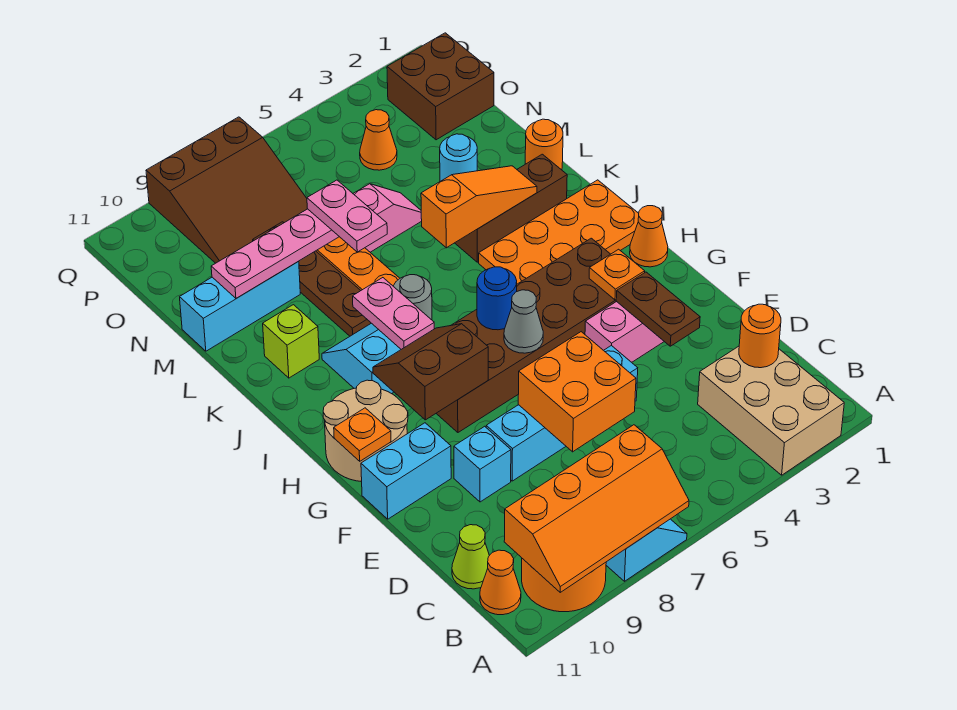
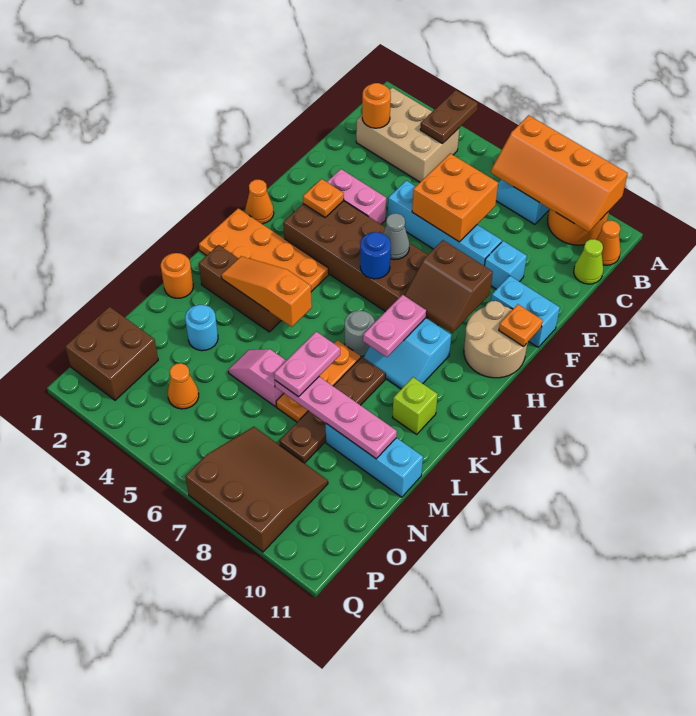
tan brick A2:C3 level 1 -> tan brick B2:C4 level 1
orange slope A7:B10 level 2 top B -> orange slope A7:B10 level 2 top A
brown plate E3:F3 level 2 -> brown plate A4:B4 level 2

